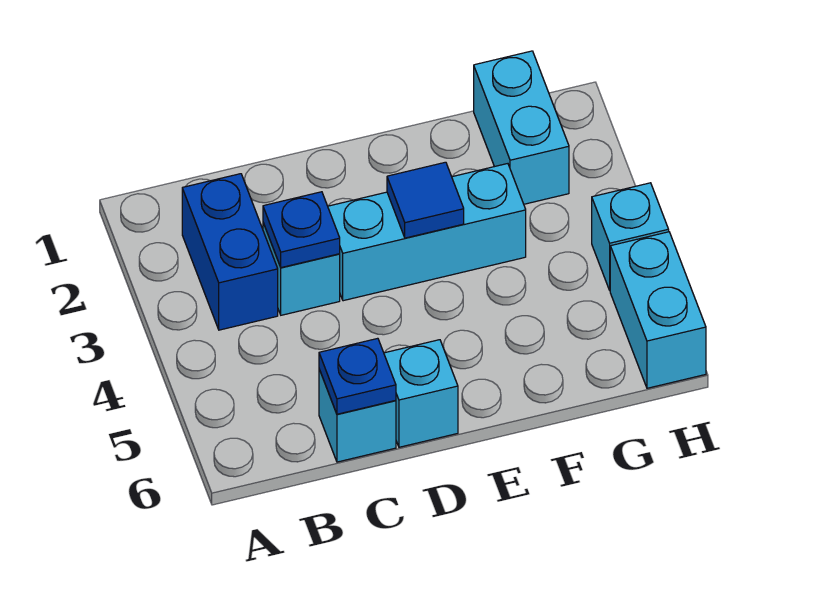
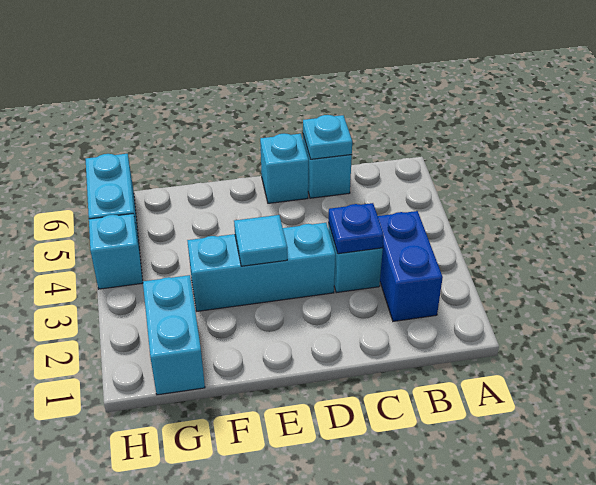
blue plate C6 level 2 -> cyan plate C6 level 2
blue tile E3 level 2 -> cyan tile E3 level 2

